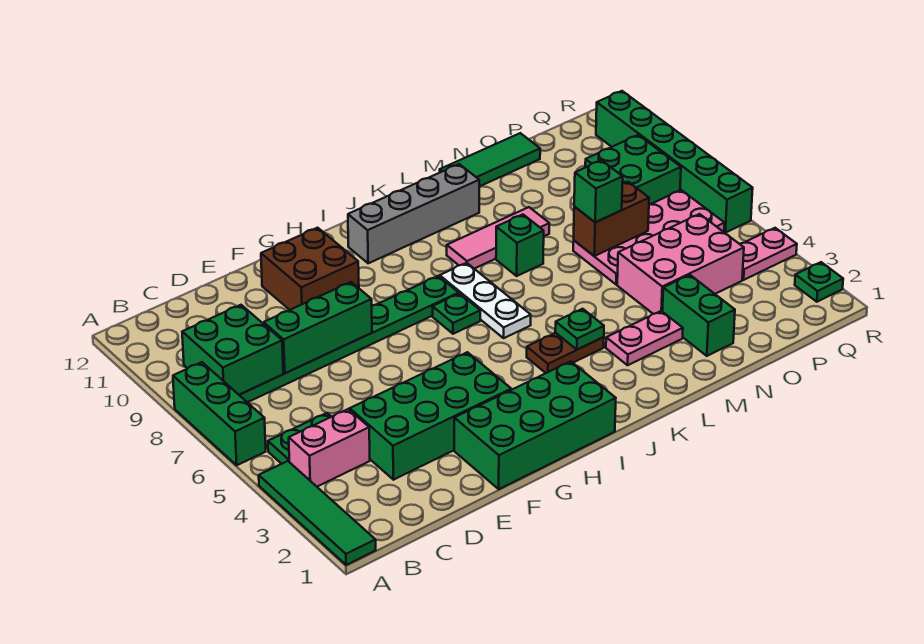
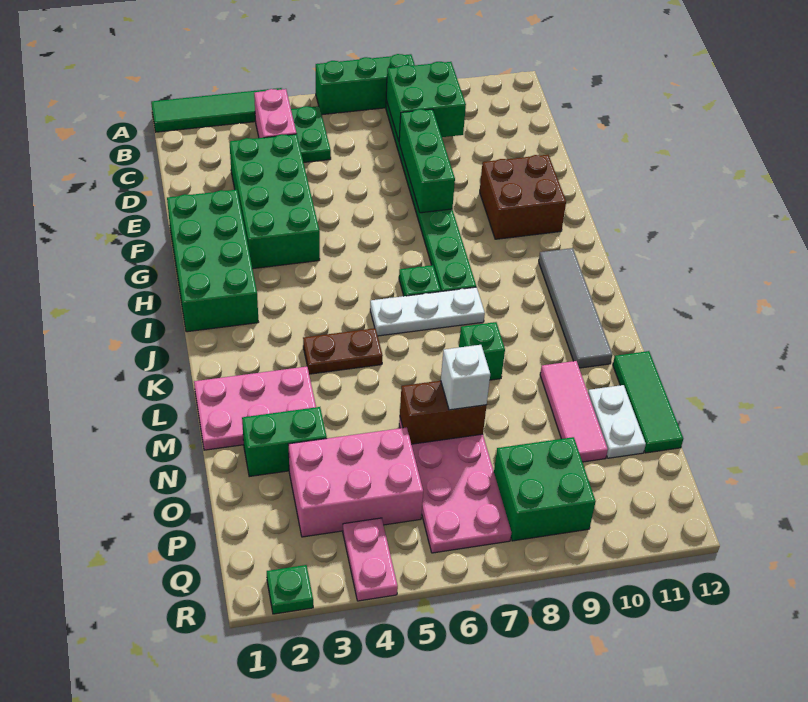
grey brick I11:L11 level 1 -> grey tile I11:L11 level 1
brown plate J4:K4 level 1 -> brown plate K4:K5 level 1
green plate K4 level 2 -> none
pink tile K9:M9 level 1 -> pink tile M10:O10 level 1
pink plate L3:M3 level 1 -> pink plate L1:M3 level 1
pink brick N4:P5 level 1 -> pink brick O3:P5 level 1
brown brick N7:O7 level 2 -> brown brick N6:N7 level 2
green brick N7 level 3 -> white brick N7 level 3
none -> white plate N11:O11 level 1
green brick R6:R11 level 1 -> none

